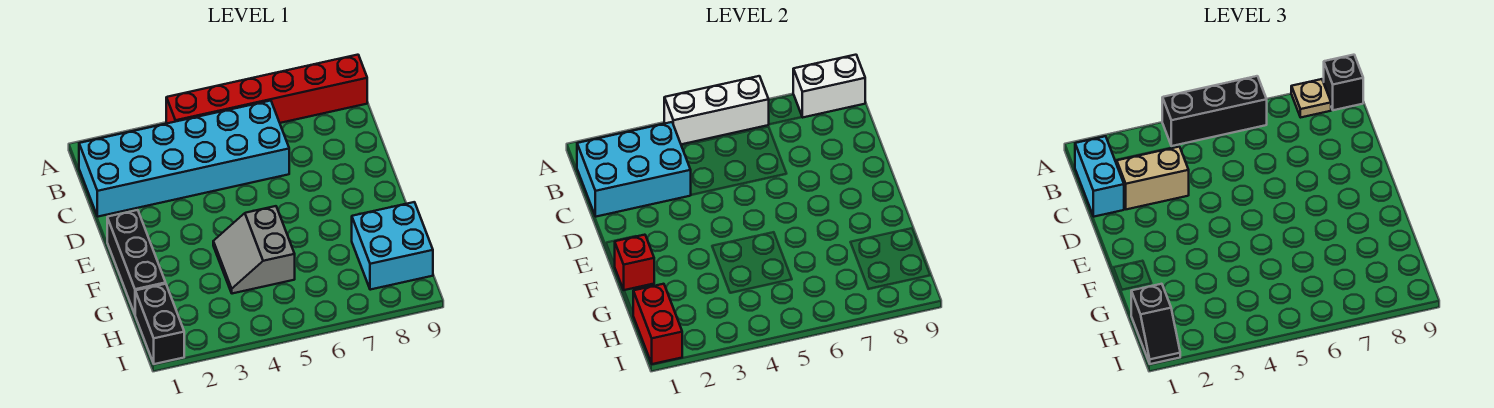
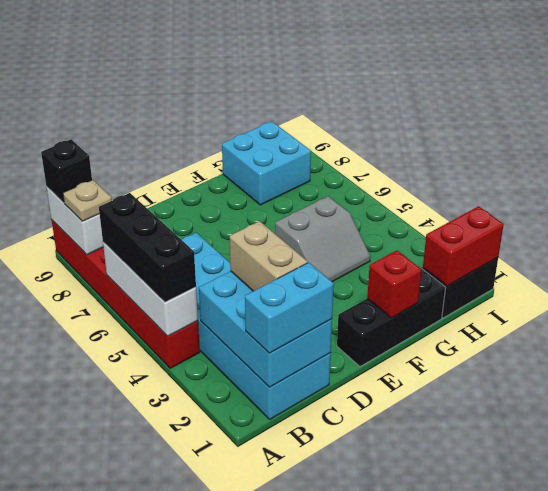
black slope H1:I1 level 3 top H -> none

